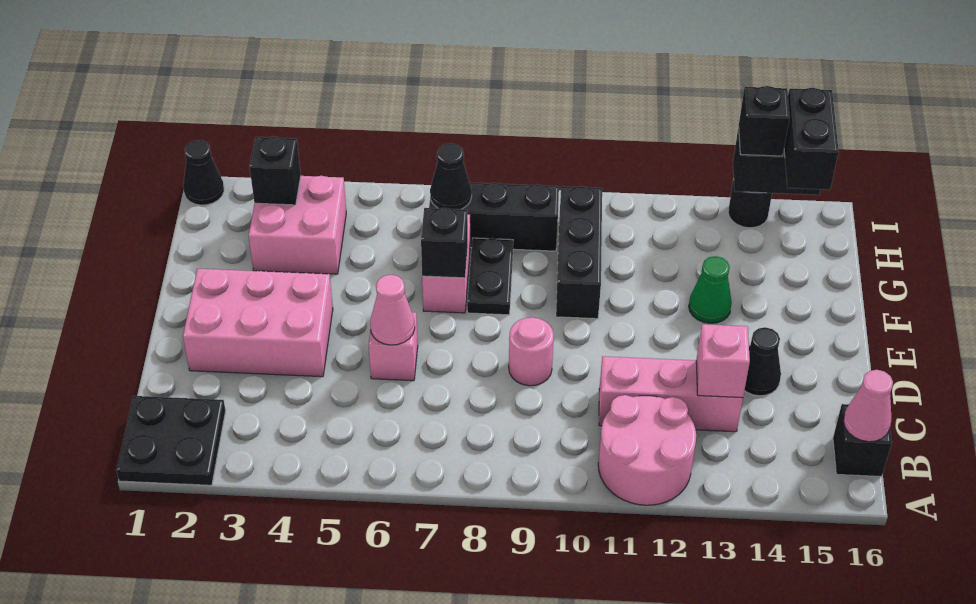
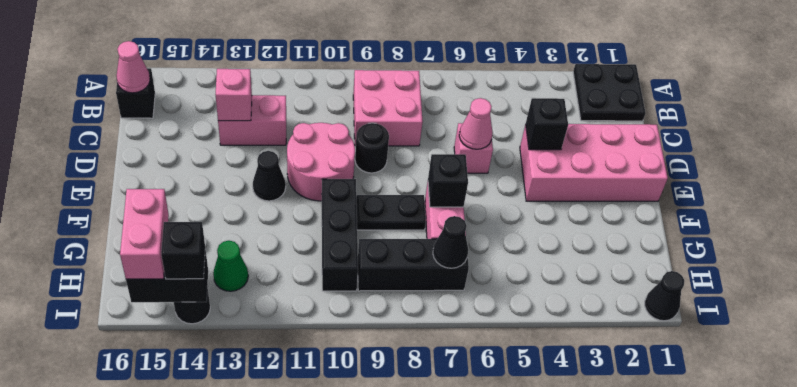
pink round brick A11:B12 level 1 -> pink round brick D10:E11 level 1
pink brick C11:C13 level 1 -> pink brick C12:C13 level 1
pink brick D2:E4 level 1 -> pink brick D1:E4 level 1
pink round brick D9 level 1 -> black round brick D9 level 1
black cone D14 level 1 -> black cone E12 level 1
black plate F8:G8 level 1 -> black plate F8:F9 level 1
green cone F13 level 1 -> green cone H13 level 1
pink brick G3:H4 level 1 -> pink brick B8:C9 level 1
black brick H3 level 2 -> black brick D4 level 2
black brick H15:I15 level 3 -> pink brick H15:I15 level 3

